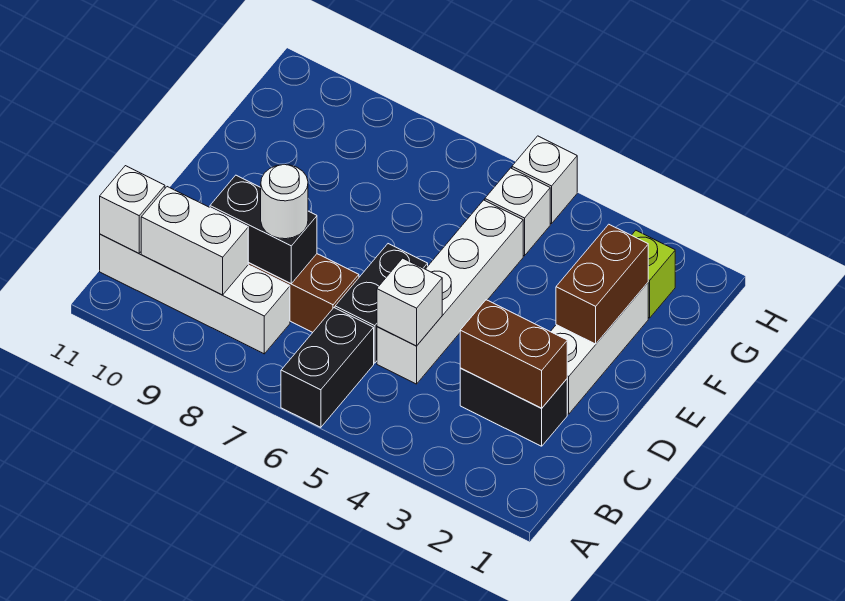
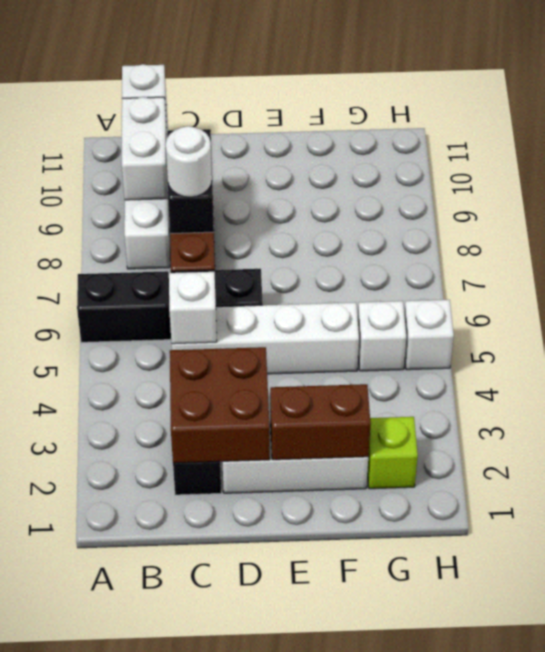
brown brick C2:C3 level 2 -> brown brick C2:D3 level 2

